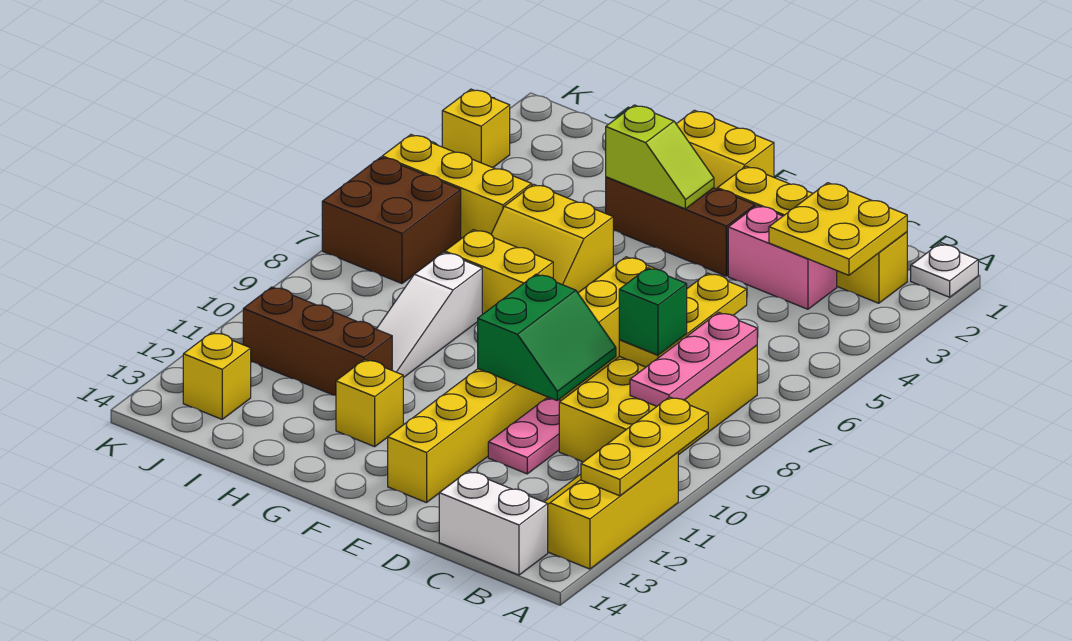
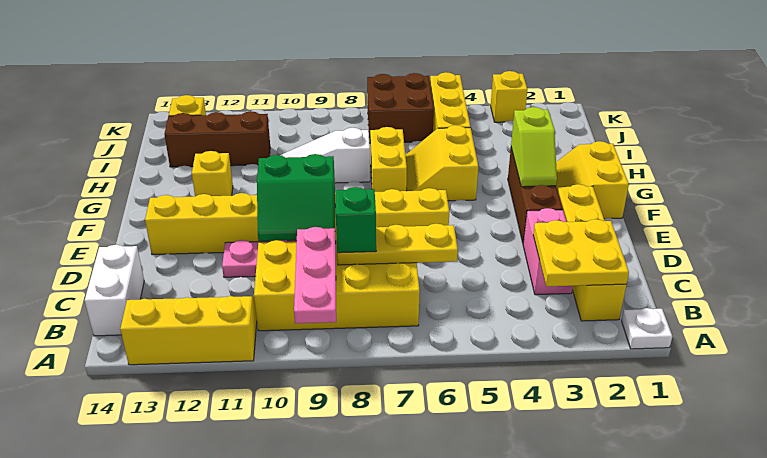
yellow plate A10:A12 level 2 -> none
pink plate B7:B9 level 2 -> pink plate A9:C9 level 2
brown brick H11:J11 level 1 -> brown brick I11:I13 level 1

